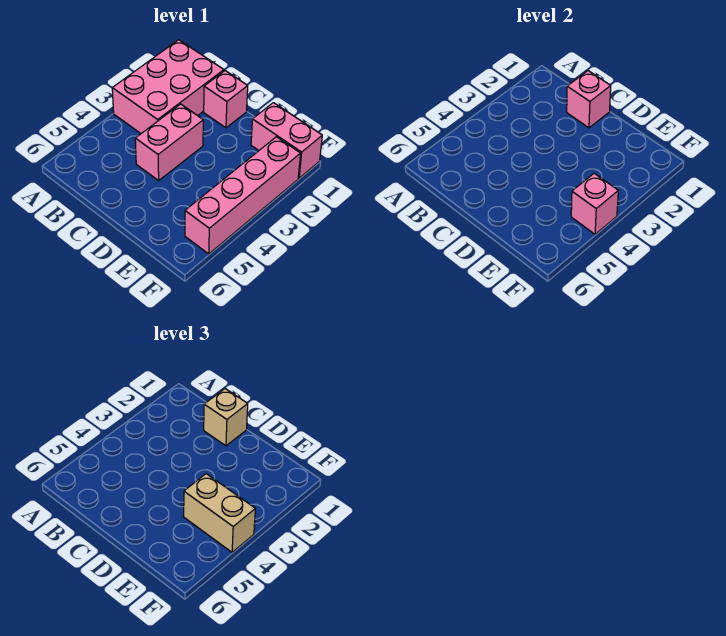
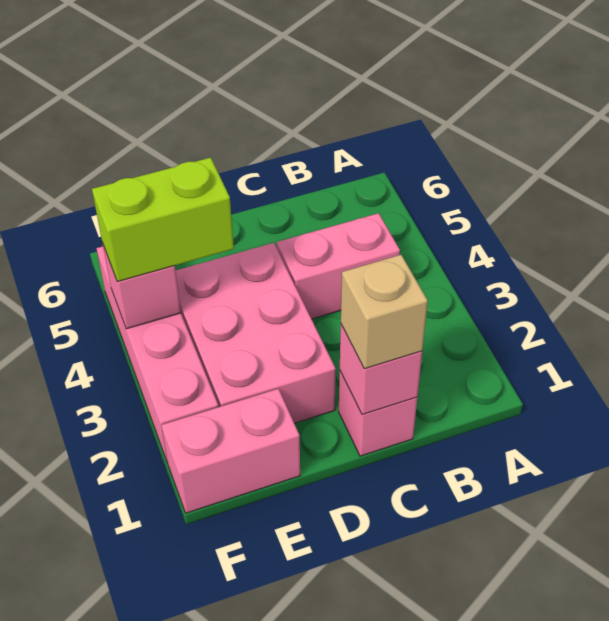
pink brick A1:B3 level 1 -> pink brick D2:E4 level 1
pink brick C3:C4 level 1 -> pink brick B4:C4 level 1
tan brick E4:F4 level 3 -> lime brick E4:F4 level 3

